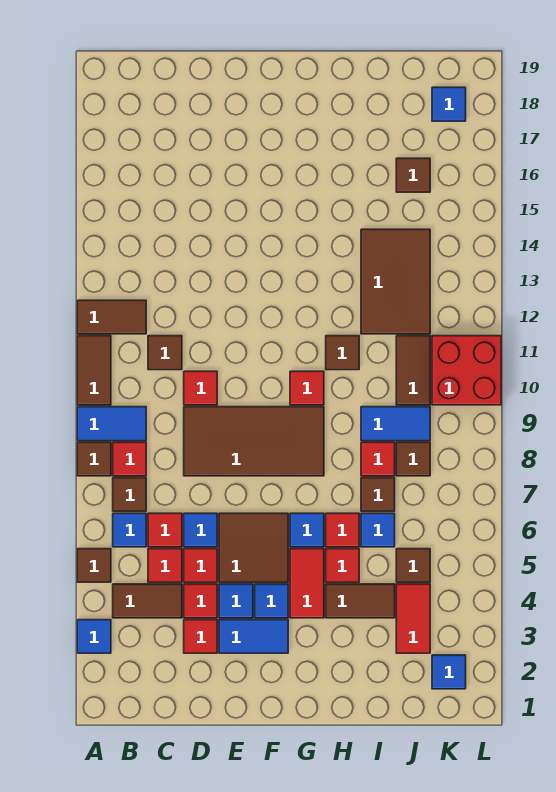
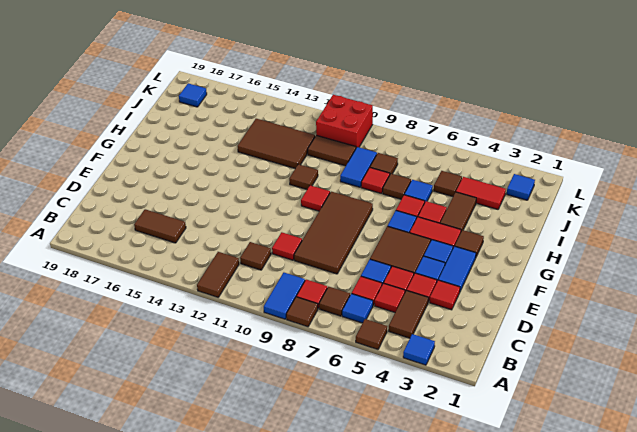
brown tile A10:A11 level 1 -> brown tile C15:C16 level 1
brown tile J16 level 1 -> brown tile G3 level 1

